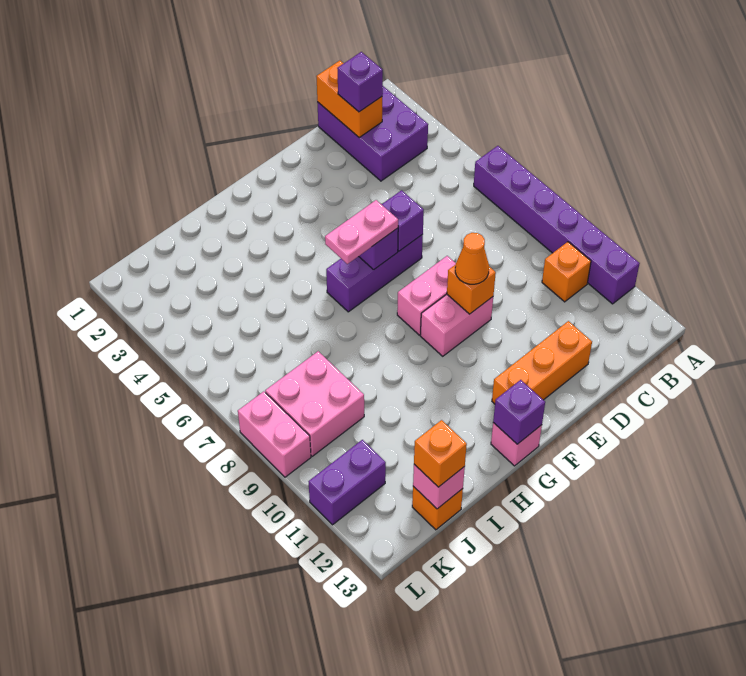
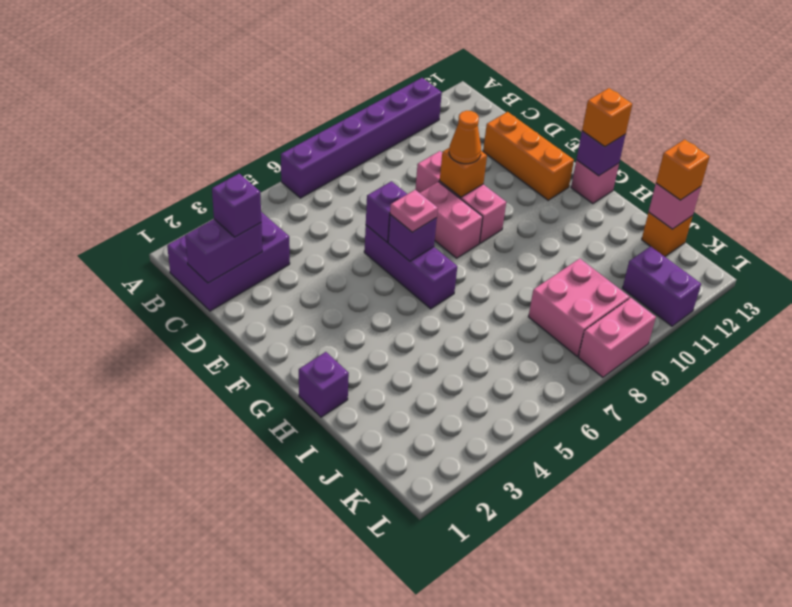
orange brick B10 level 1 -> orange brick G13 level 3
orange brick C1:C2 level 2 -> purple brick C1:C2 level 2
pink brick E9:F9 level 1 -> pink brick D9:F9 level 1
pink plate F6:G6 level 3 -> pink plate F6 level 3
none -> purple brick H1 level 1

